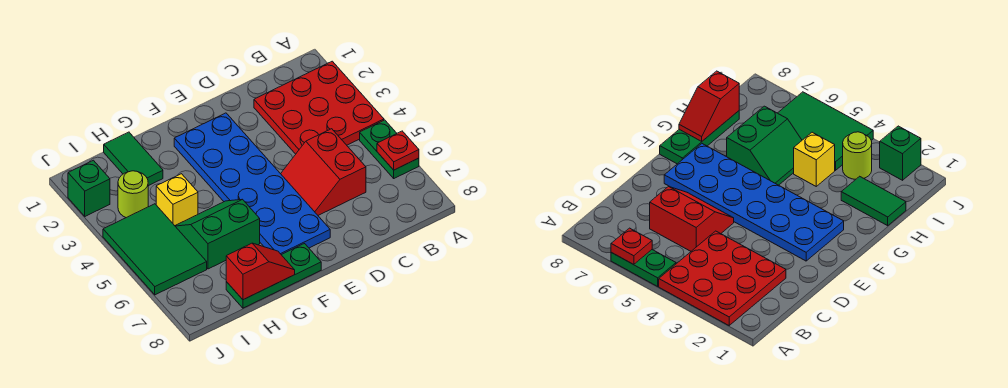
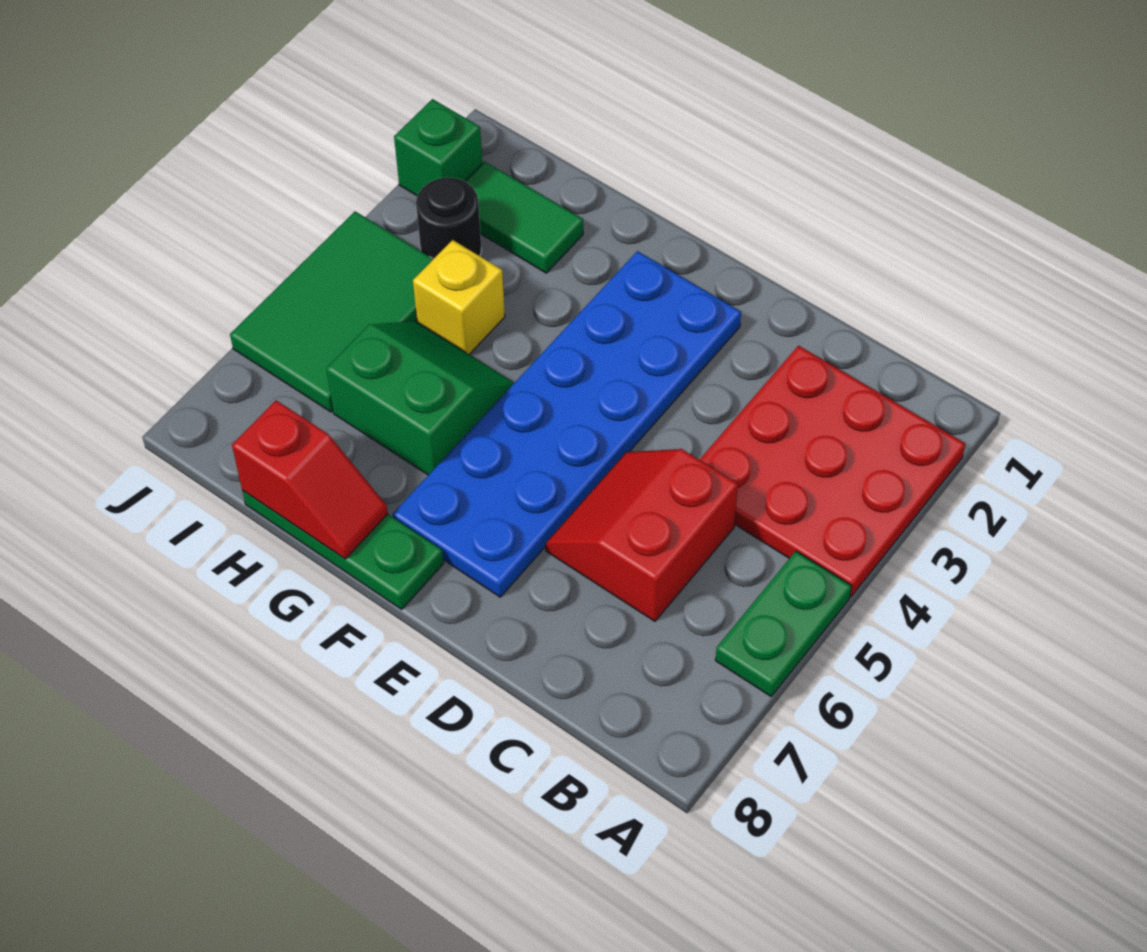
red plate A6 level 2 -> none
green tile H1:H2 level 1 -> green tile H2:I2 level 1
lime round brick I3 level 1 -> black round brick I3 level 1

